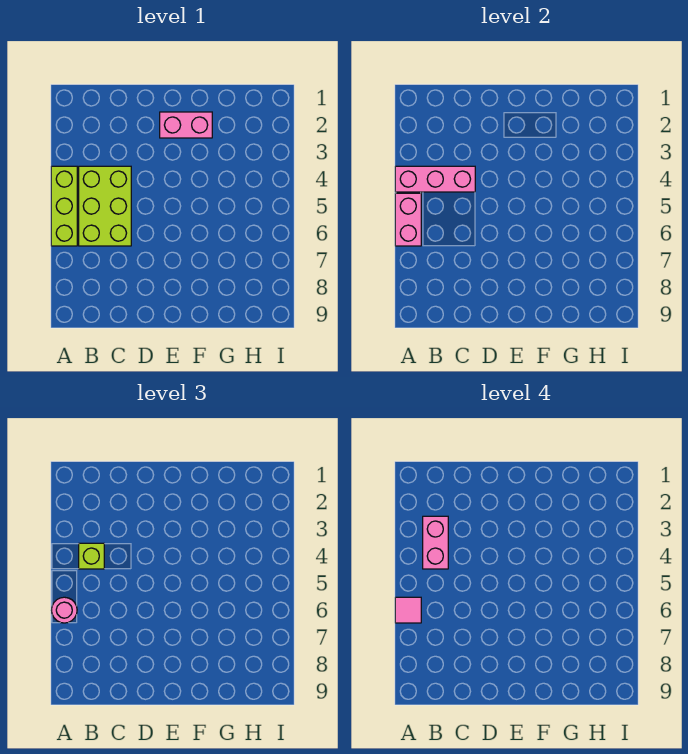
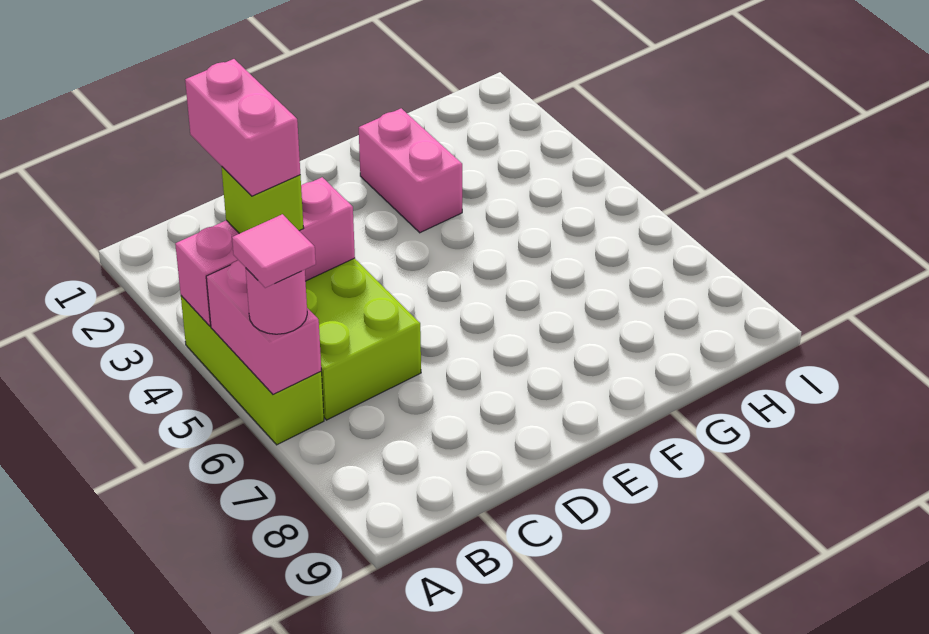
pink brick E2:F2 level 1 -> pink brick F2:F3 level 1

